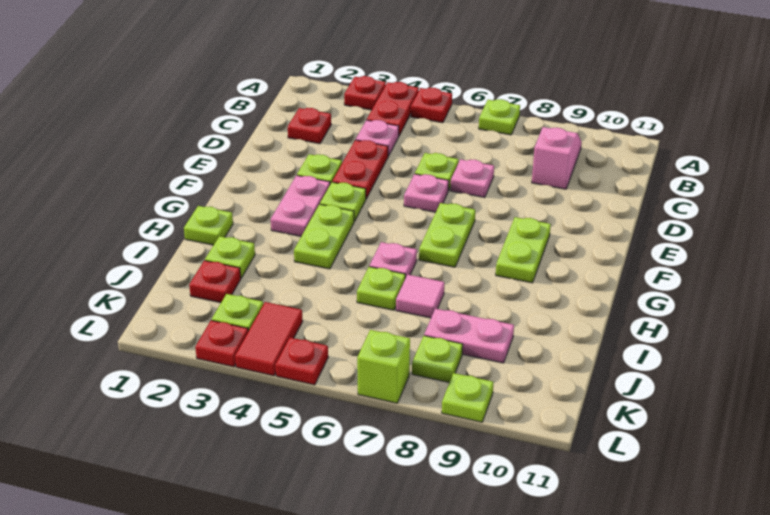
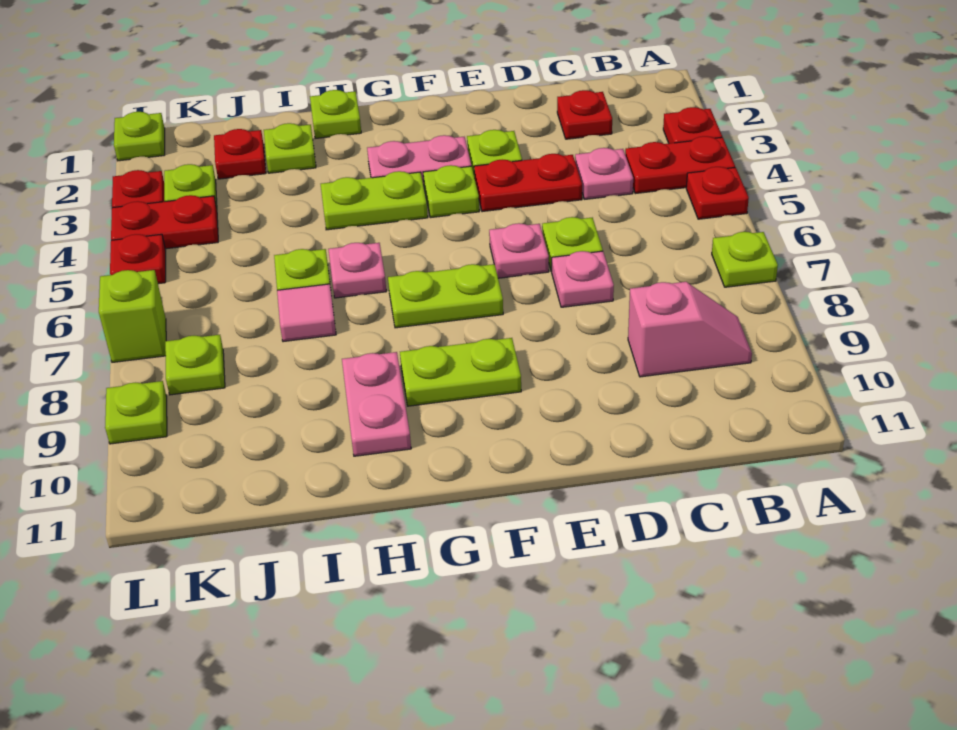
pink plate J8:J9 level 1 -> pink plate H9:H10 level 1
red tile K4:L4 level 1 -> red plate K4:L4 level 1
none -> lime plate L1 level 1

